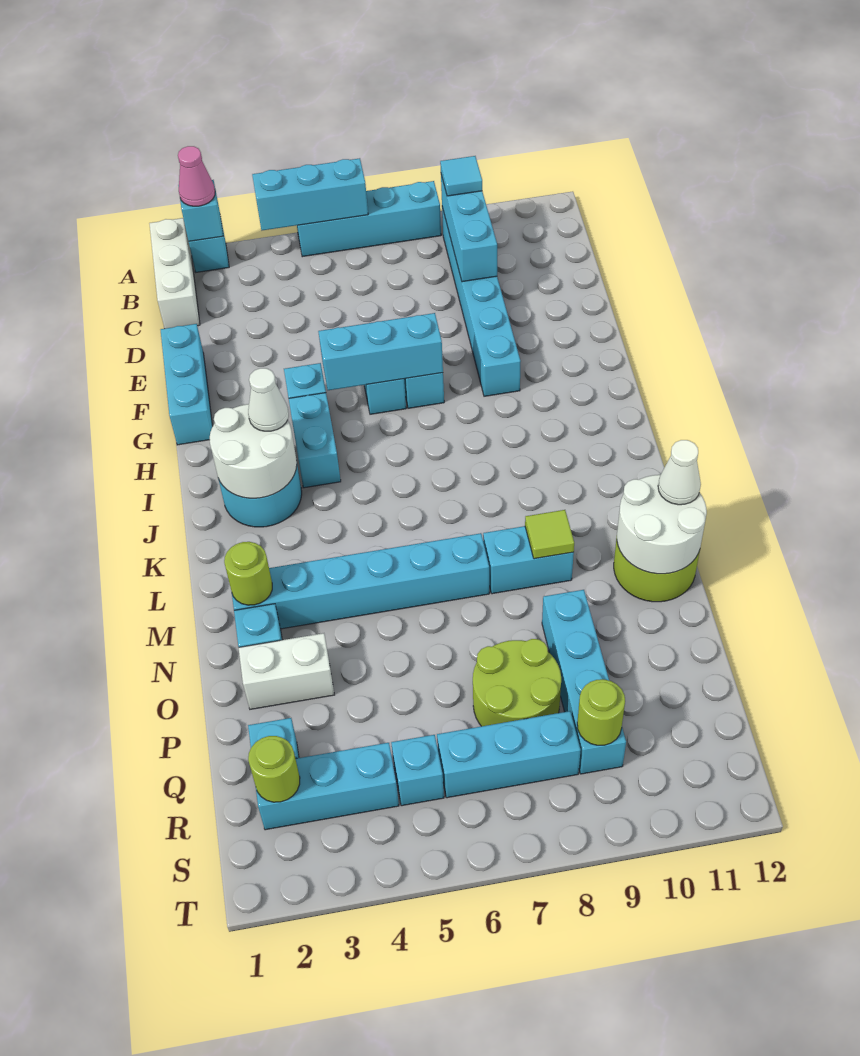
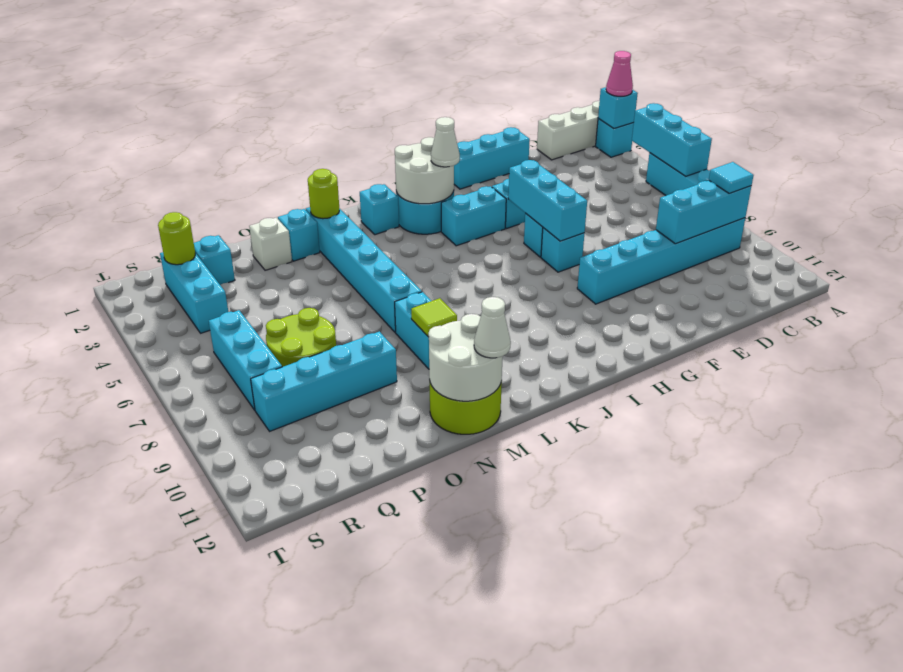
white brick O2:O3 level 1 -> white brick O2 level 1
cyan brick R5 level 1 -> cyan brick K2 level 1
lime round brick R9 level 2 -> none

